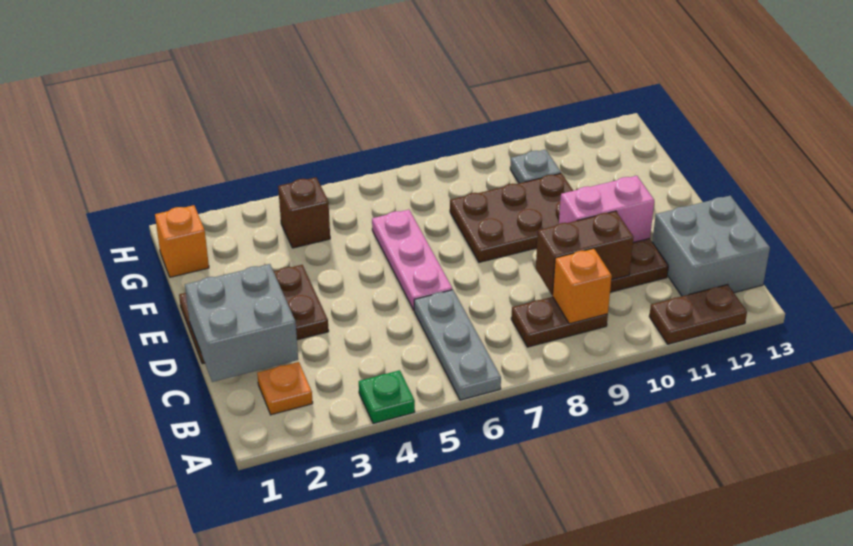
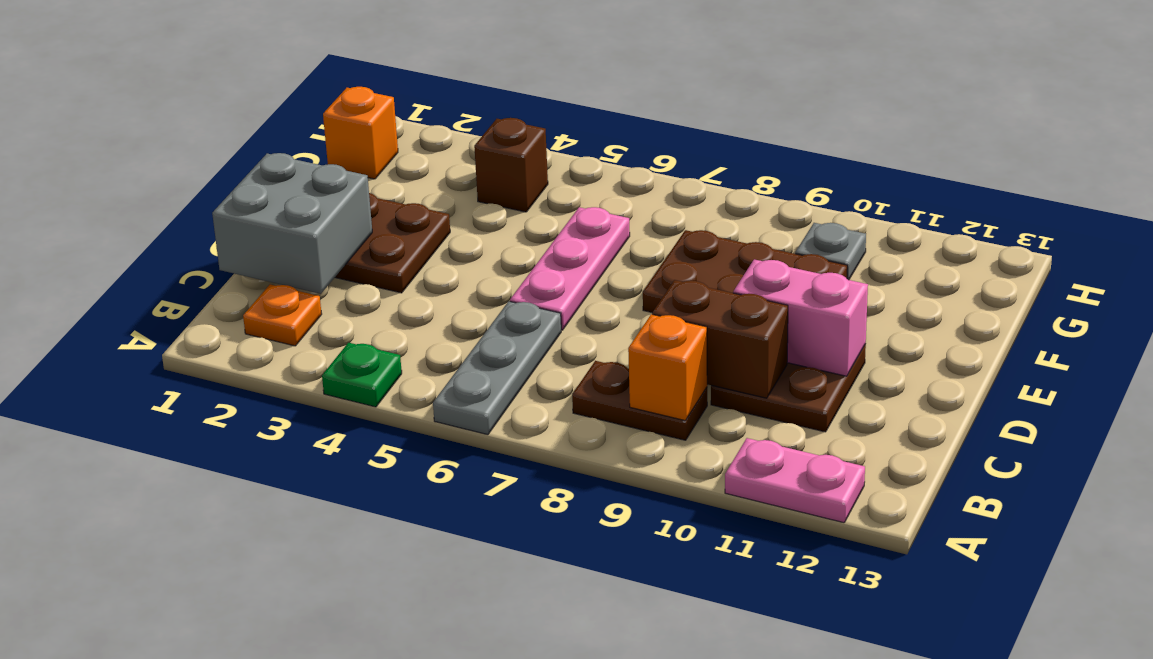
brown plate A11:A12 level 1 -> pink plate A11:A12 level 1
grey brick B12:C13 level 1 -> none

